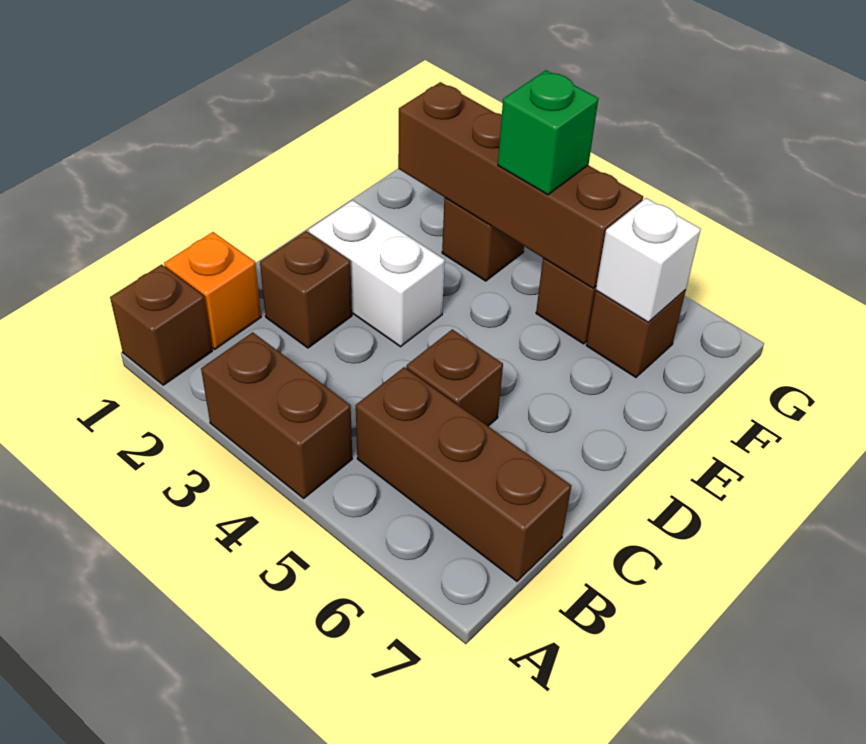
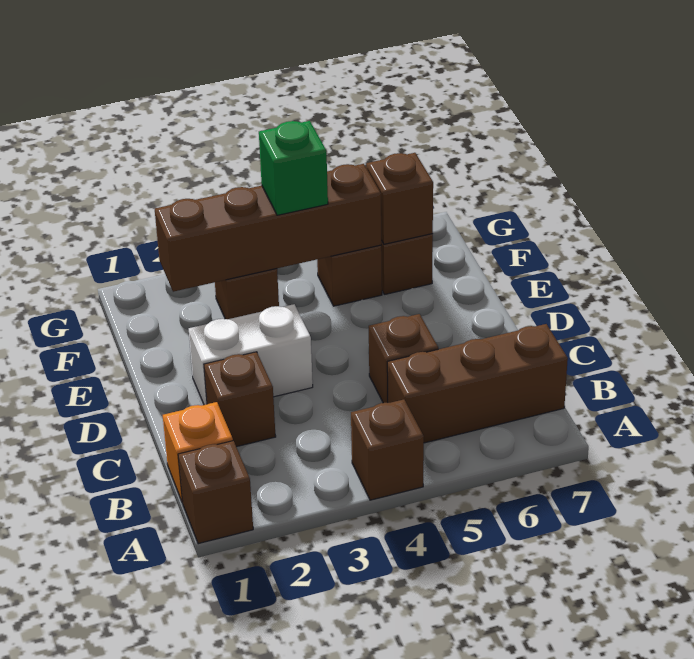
brown brick A3:A4 level 1 -> brown brick A4 level 1
white brick F6 level 2 -> brown brick F6 level 2

